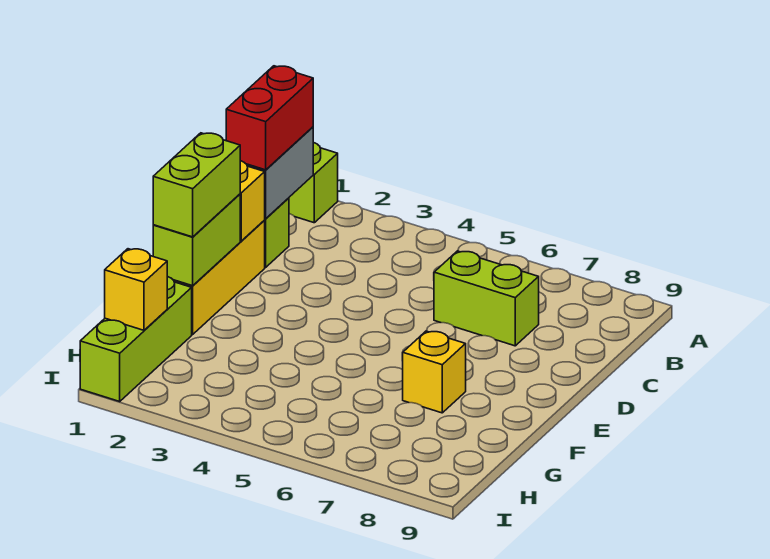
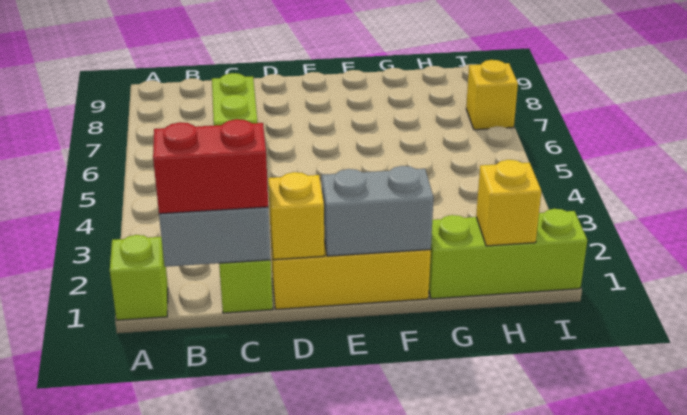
lime brick E1:F1 level 2 -> grey brick E1:F1 level 2
lime brick E1:F1 level 3 -> none
yellow brick F7 level 1 -> yellow brick I7 level 1

